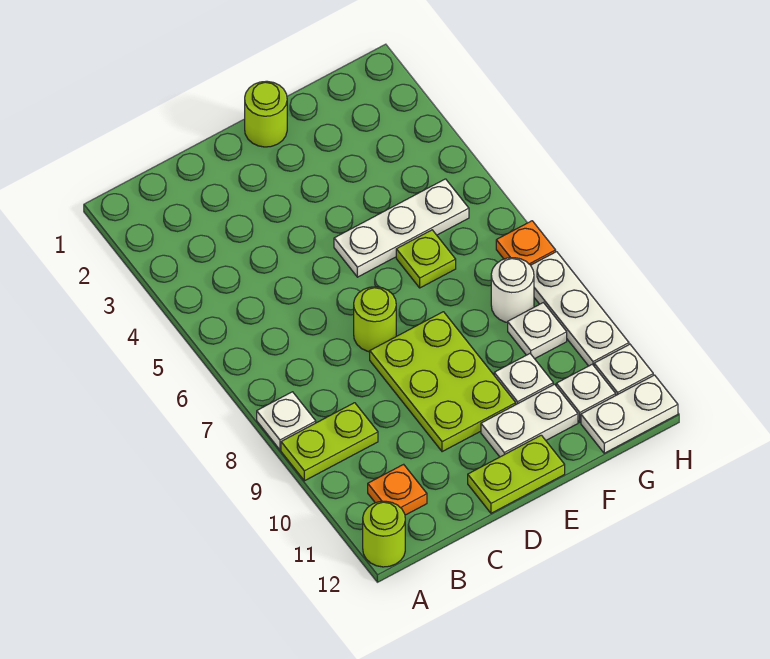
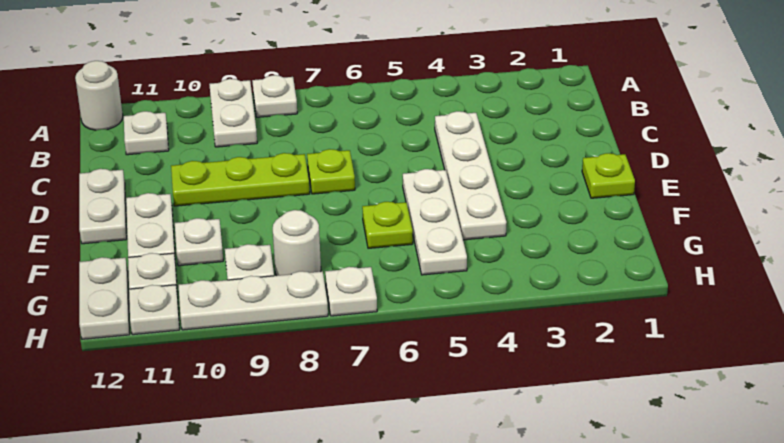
lime plate A9:B9 level 1 -> white plate A9:B9 level 1
lime round brick A12 level 1 -> white round brick A12 level 1
orange plate B11 level 1 -> white plate B11 level 1
none -> white plate C4:F4 level 1
lime round brick D7 level 1 -> lime plate D7 level 1
lime plate D8:E10 level 1 -> lime plate D8:D10 level 1
lime plate D12:E12 level 1 -> white plate D12:E12 level 1
lime round brick E1 level 1 -> lime plate E1 level 1
orange plate H7 level 1 -> white plate H7 level 1

